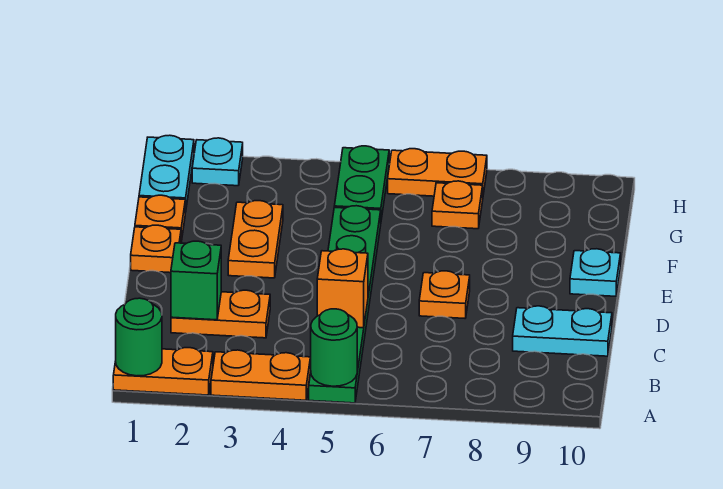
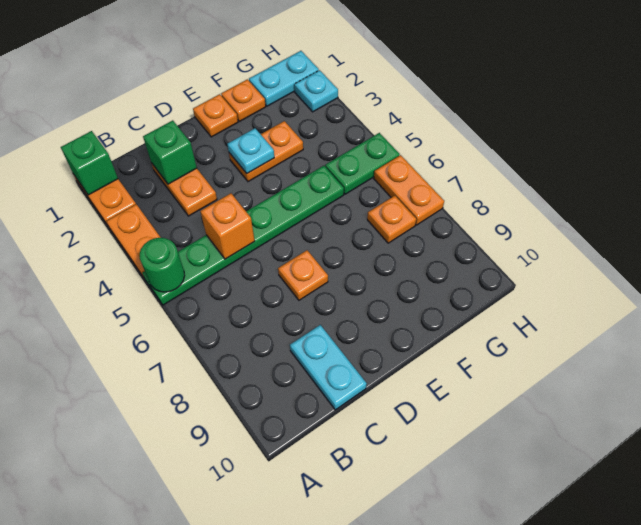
green round brick A1 level 2 -> green brick A1 level 2
cyan plate E10 level 1 -> cyan plate E3 level 2

